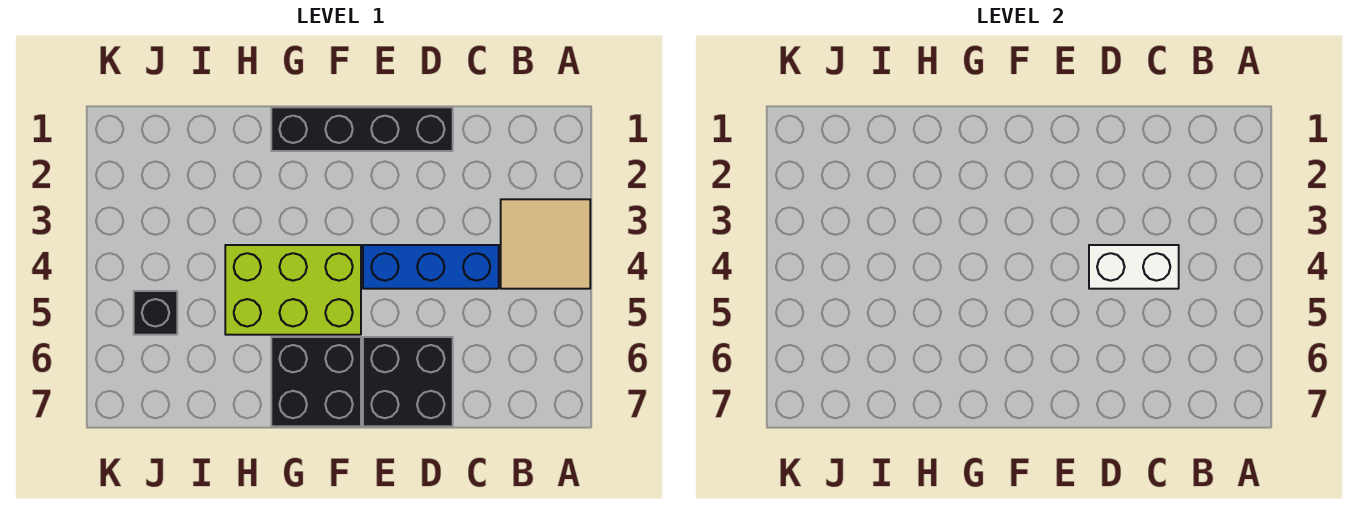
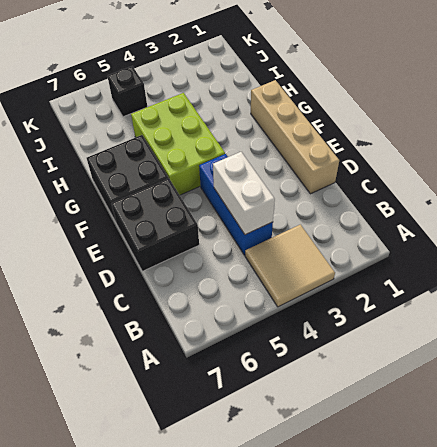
black brick D1:G1 level 1 -> tan brick D1:G1 level 1

